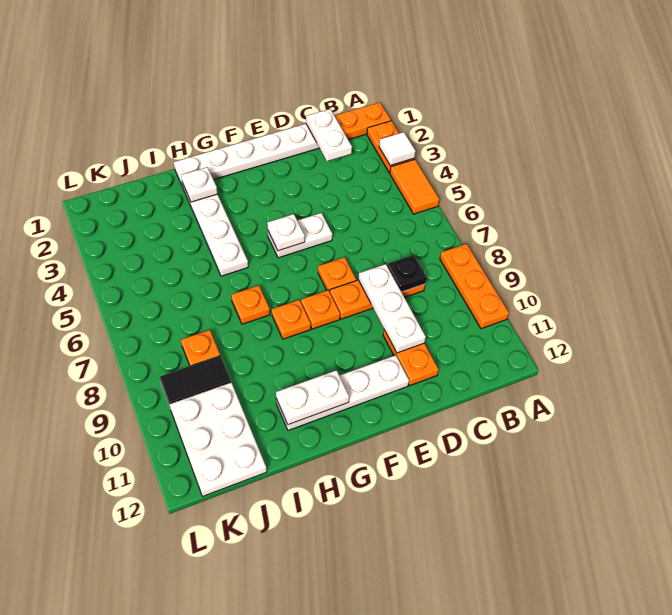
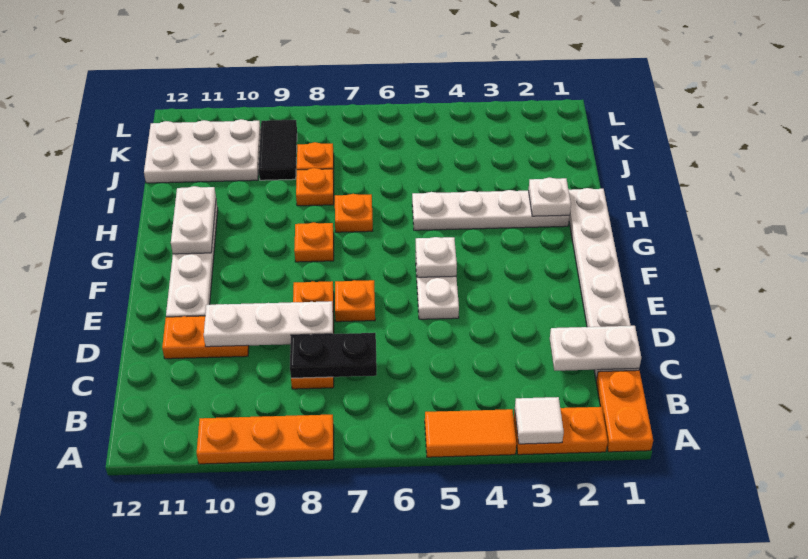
black plate C8 level 2 -> black plate C7:C8 level 2
orange plate F8 level 1 -> orange plate I8 level 1

